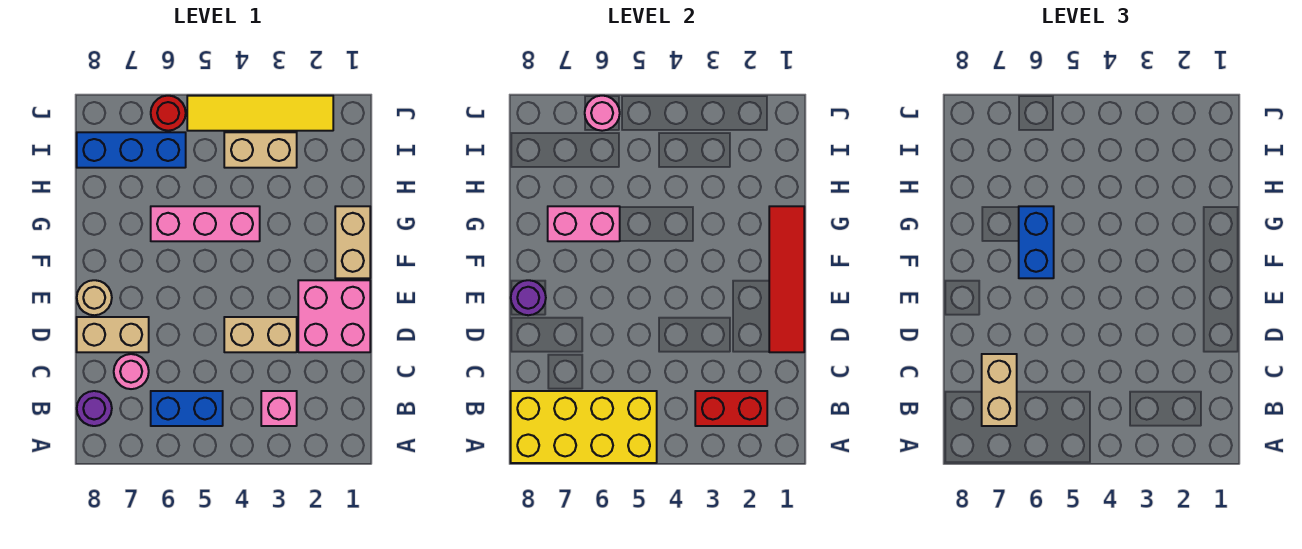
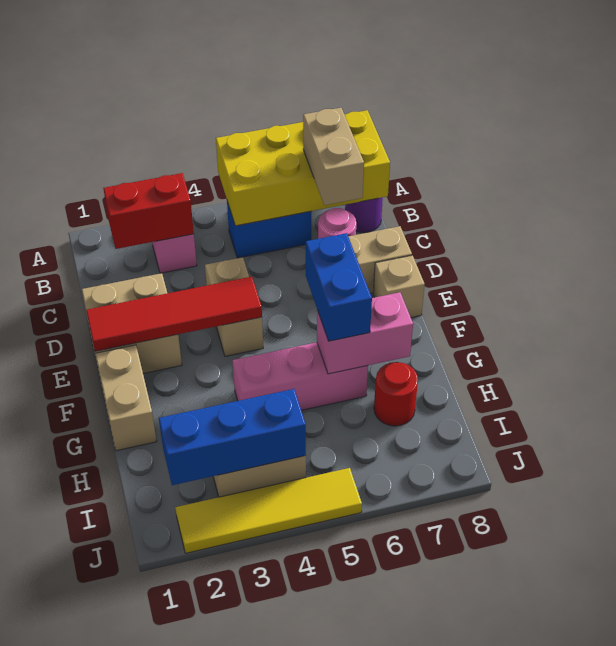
pink brick D1:E2 level 1 -> tan brick D1:E2 level 1
red tile D1:G1 level 2 -> red tile E1:E4 level 2
tan brick D3:D4 level 1 -> tan brick D4:E4 level 1
tan round brick E8 level 1 -> tan brick E8 level 1
purple round brick E8 level 2 -> none
blue brick I6:I8 level 1 -> blue brick I2:I4 level 2
red round brick J6 level 1 -> red round brick H7 level 1
pink round brick J6 level 2 -> none

